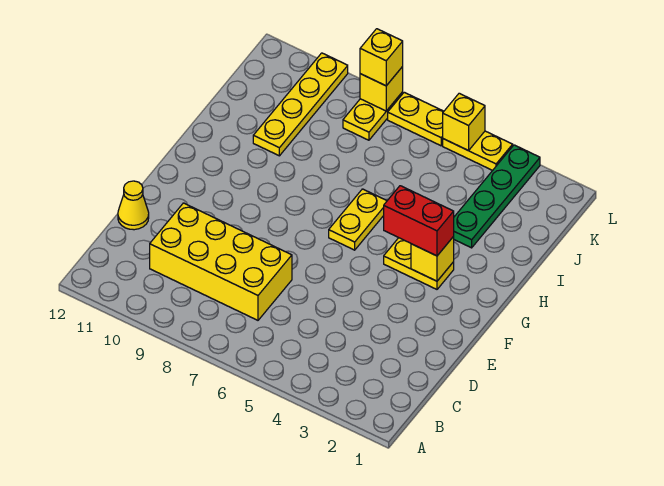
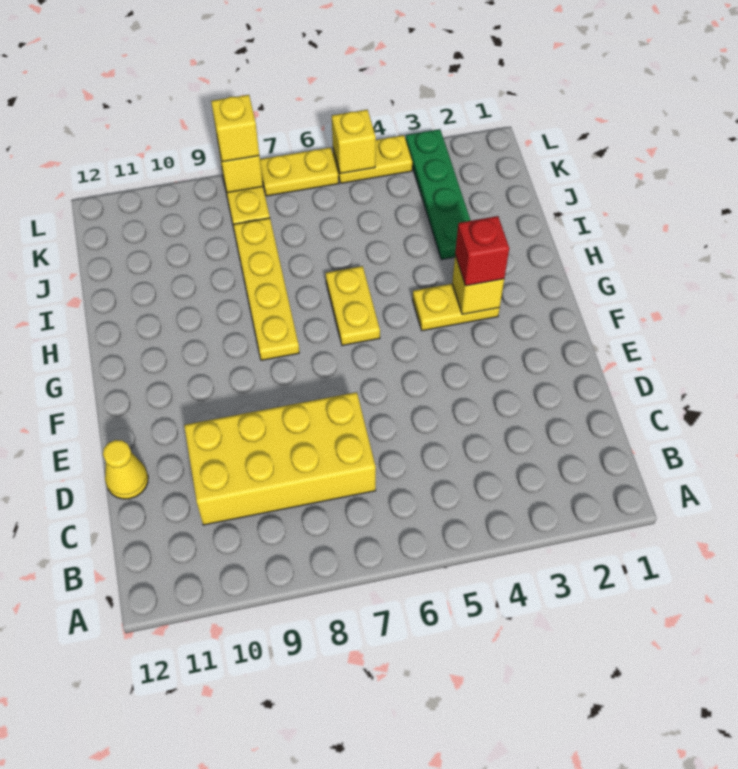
red brick G3:G4 level 3 -> red brick G3 level 3
yellow plate I10:L10 level 1 -> yellow plate G8:J8 level 1

